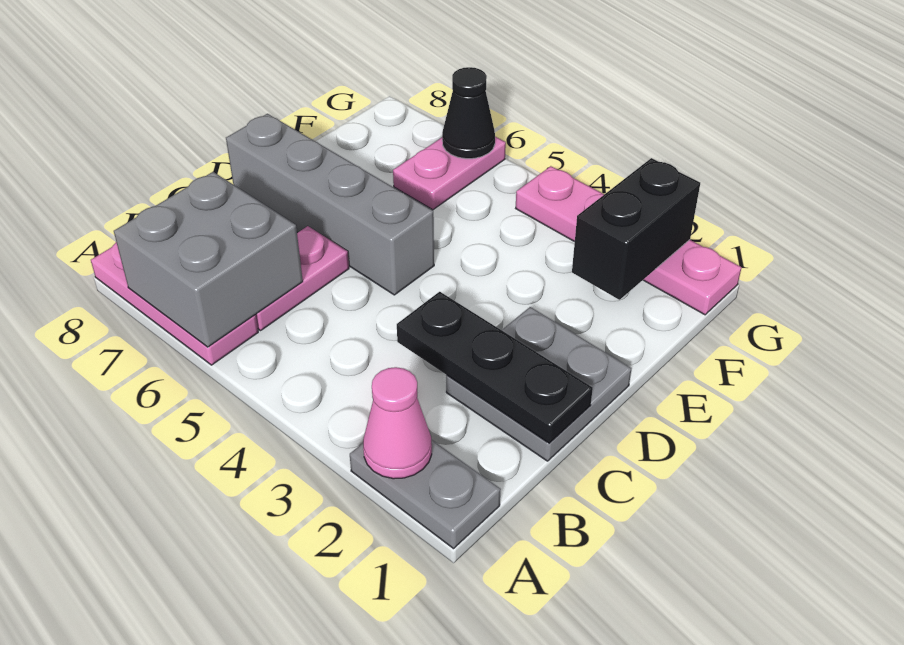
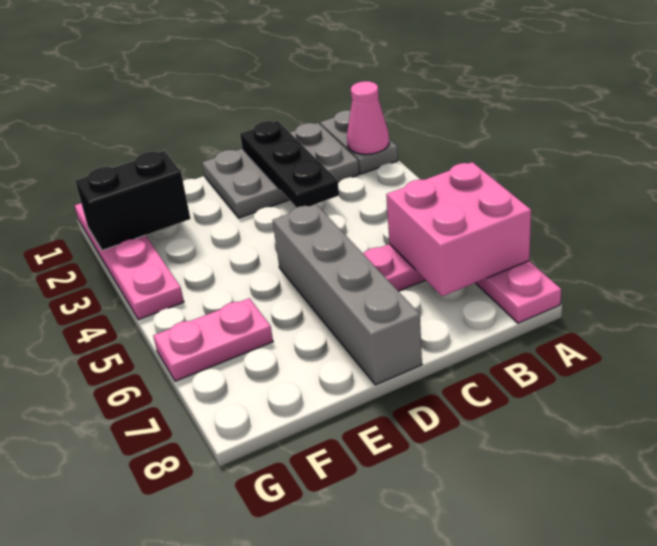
grey brick A6:B7 level 2 -> pink brick A6:B7 level 2
grey plate C1:D2 level 1 -> grey plate B1:D2 level 1
black cone G6 level 2 -> none

